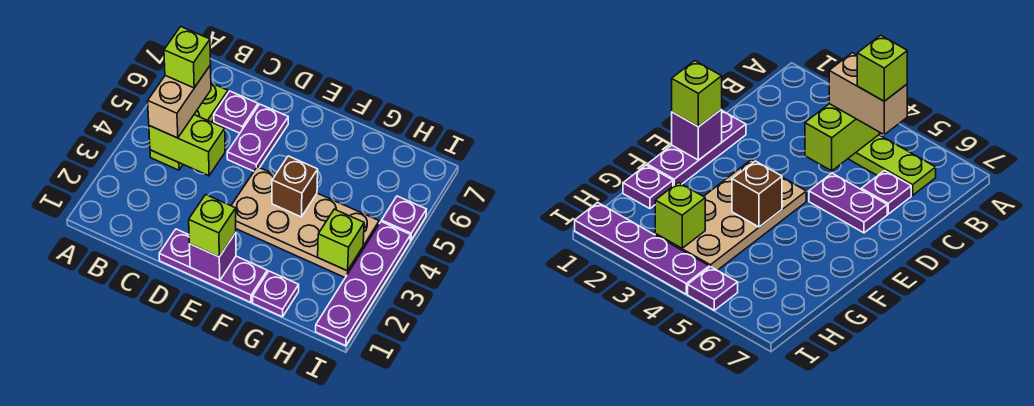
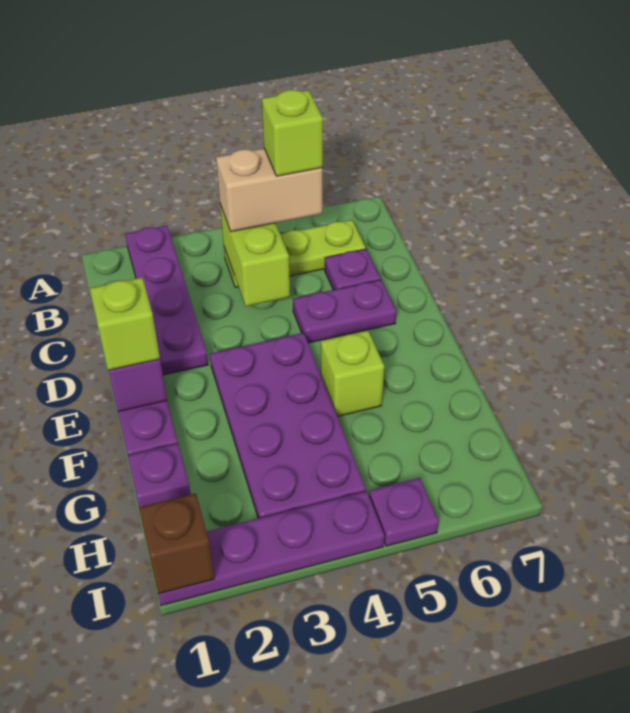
none -> purple plate A2:D2 level 1
tan plate E3:H4 level 1 -> purple plate E3:H4 level 1
brown brick F4 level 2 -> brown brick I1 level 2
lime brick H3 level 2 -> lime brick F5 level 1

